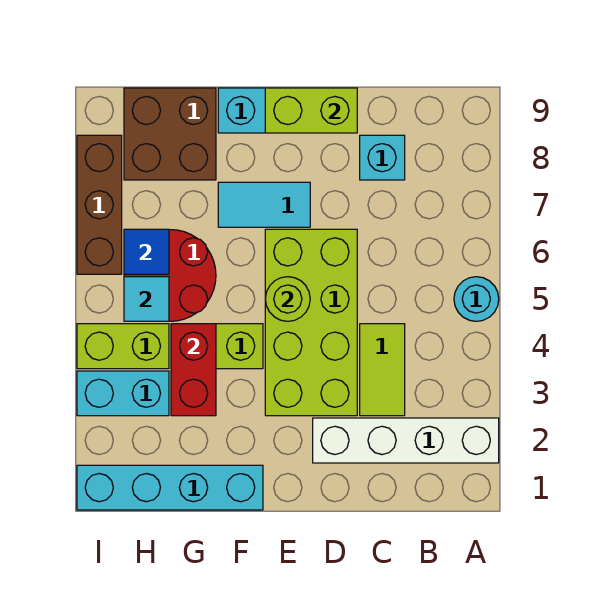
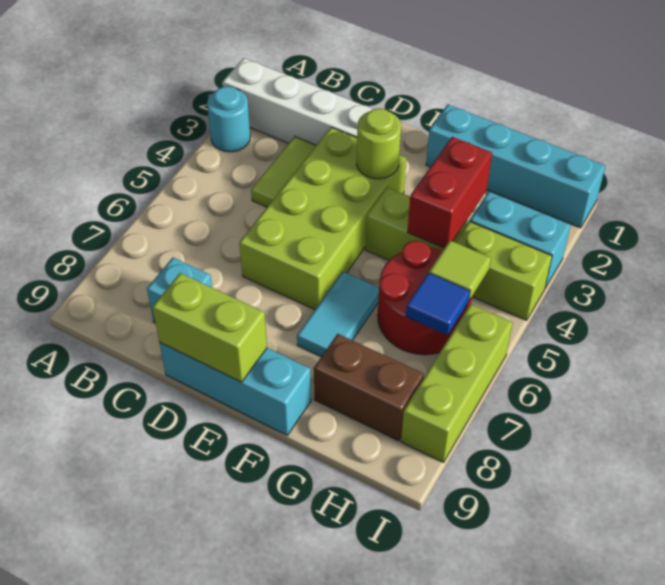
cyan round brick A5 level 1 -> cyan round brick A3 level 1
lime round brick E5 level 2 -> lime round brick E3 level 2
cyan tile E7:F7 level 1 -> cyan tile F6:F7 level 1
brown brick G8:H9 level 1 -> brown brick G8:H8 level 1
cyan tile H5 level 2 -> lime tile H5 level 2
brown brick I6:I8 level 1 -> lime brick I6:I8 level 1

